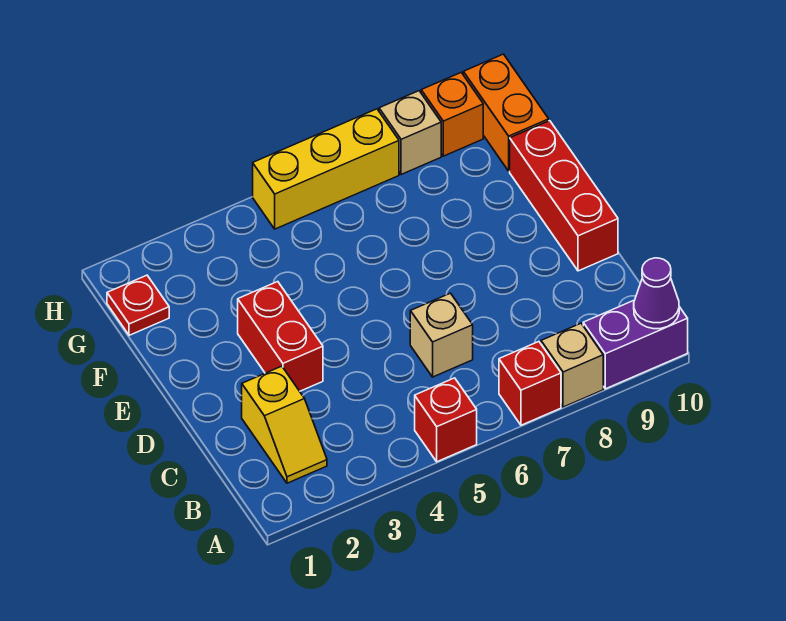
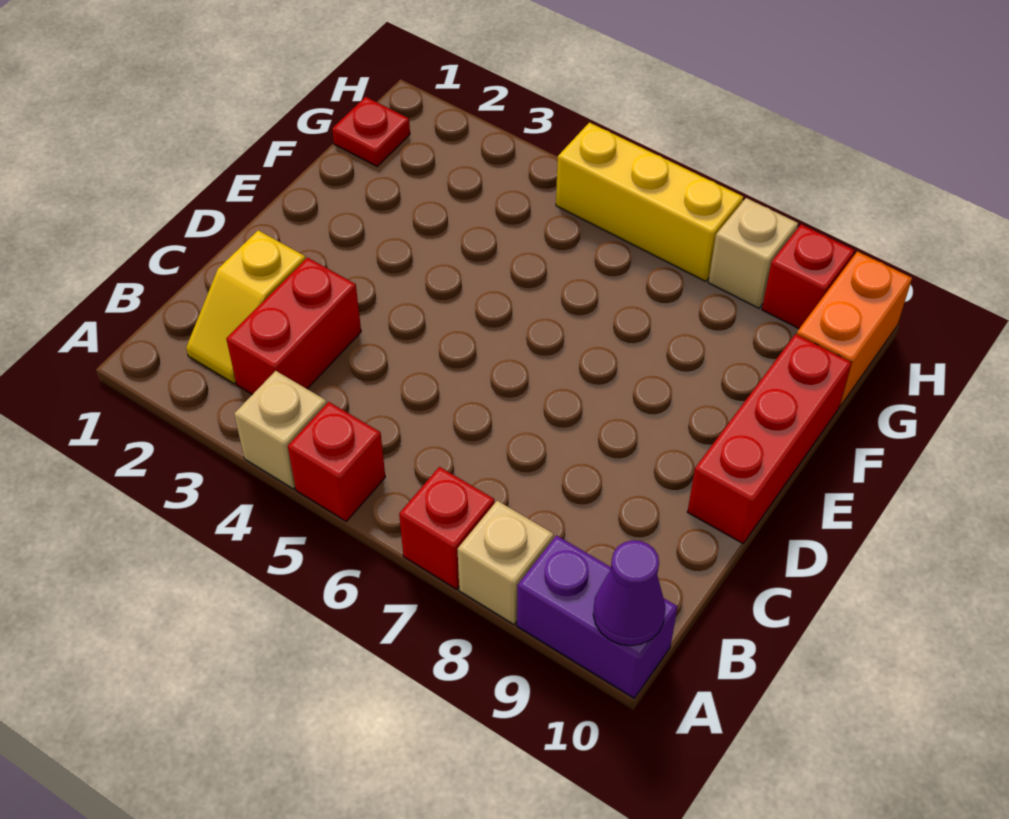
tan brick C6 level 1 -> tan brick A4 level 1
red brick D3:E3 level 1 -> red brick B3:C3 level 1
orange brick H9 level 1 -> red brick H9 level 1

